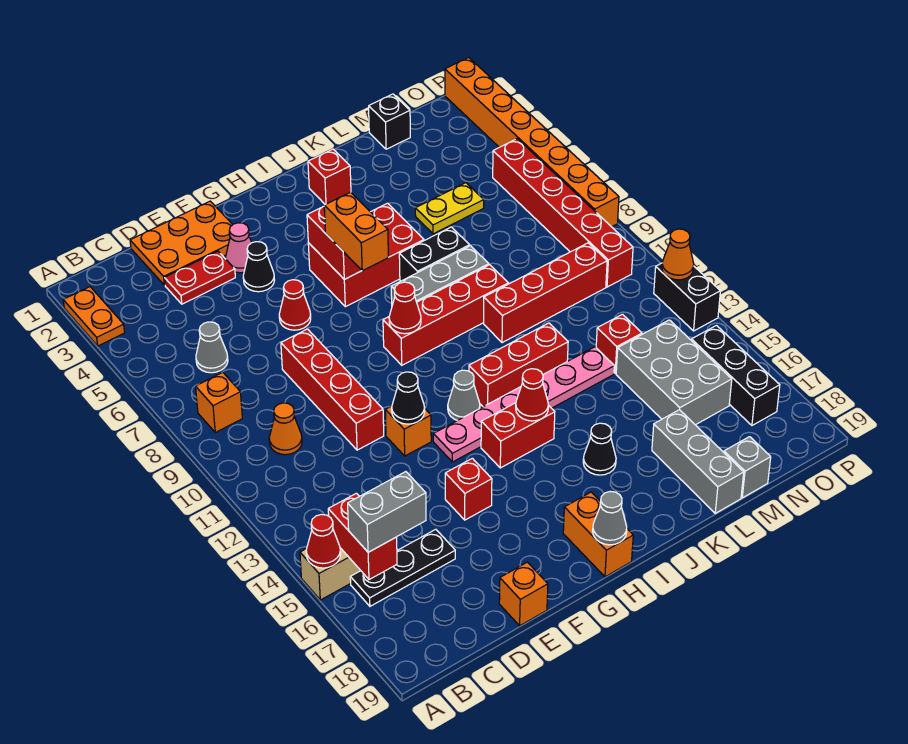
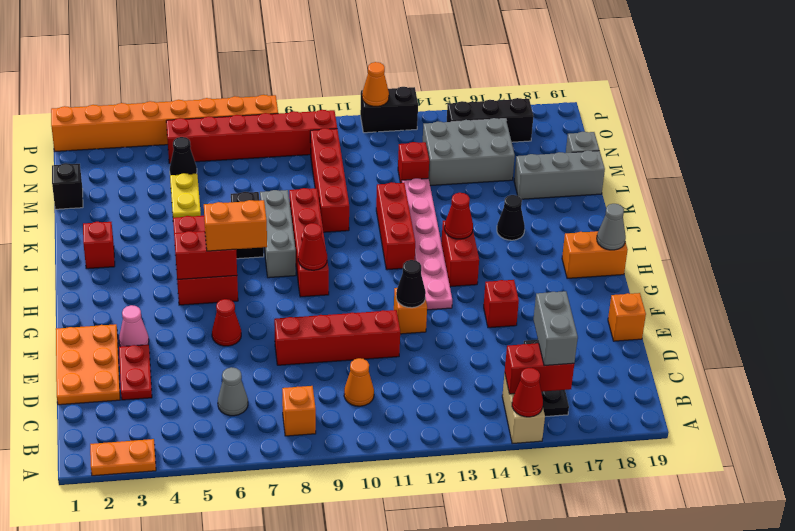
black cone F4 level 1 -> black cone N5 level 1
grey cone H12 level 1 -> none

